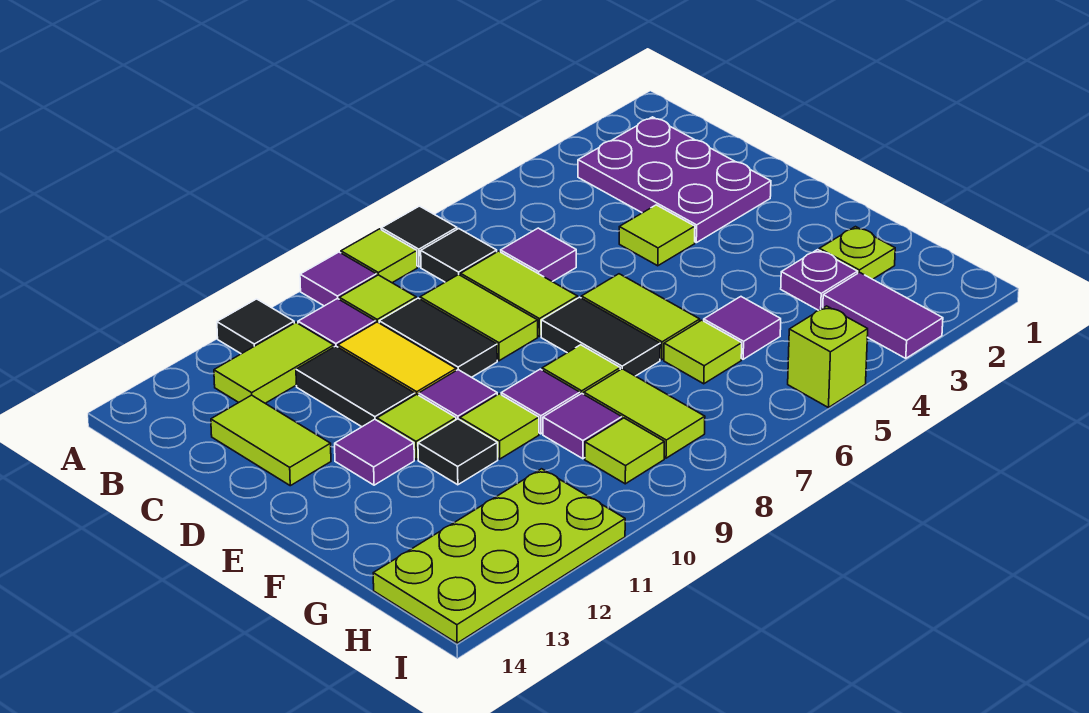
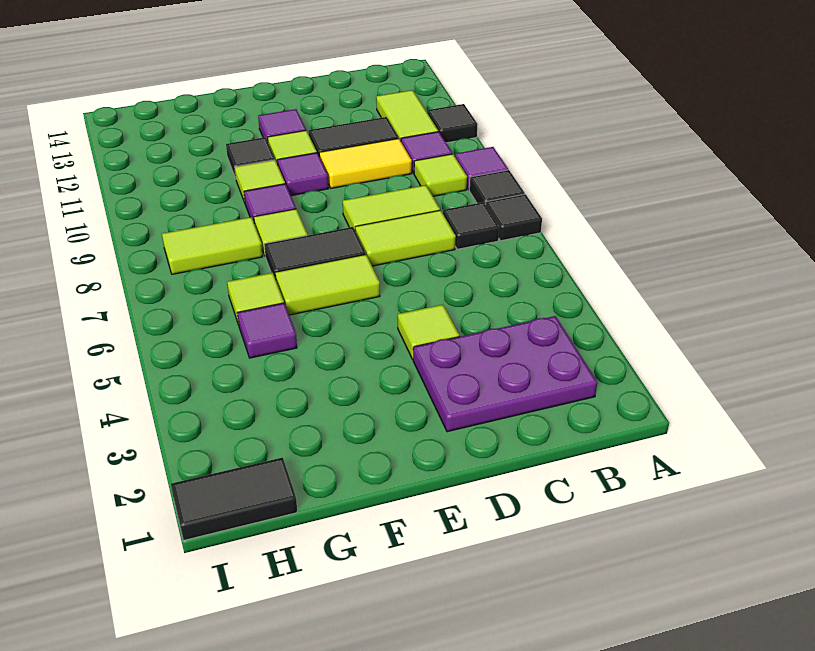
lime tile A8 level 1 -> black tile A8 level 1
purple tile C6 level 1 -> none
black tile C9:D9 level 1 -> black tile H1:I1 level 1
lime tile C13:D13 level 1 -> none
lime plate G2 level 1 -> none
purple plate G3 level 1 -> none
purple tile G9 level 1 -> none
purple tile H3:I3 level 1 -> none
lime tile H9 level 1 -> none
lime plate H11:I14 level 1 -> none
lime brick I5 level 1 -> none

